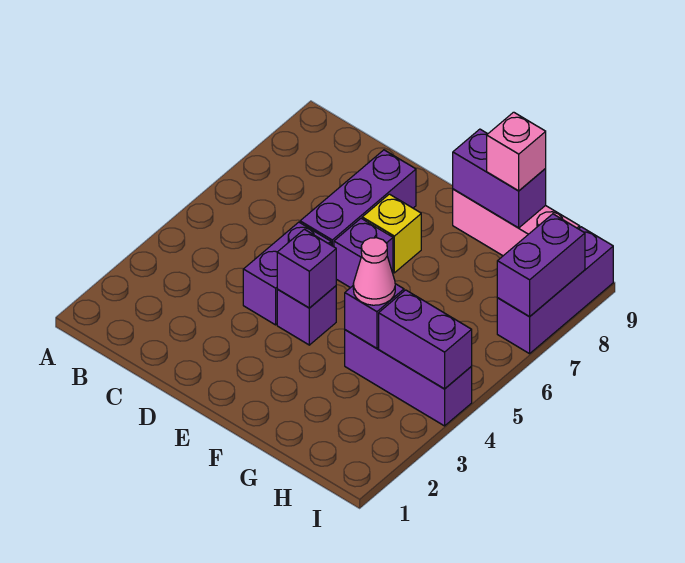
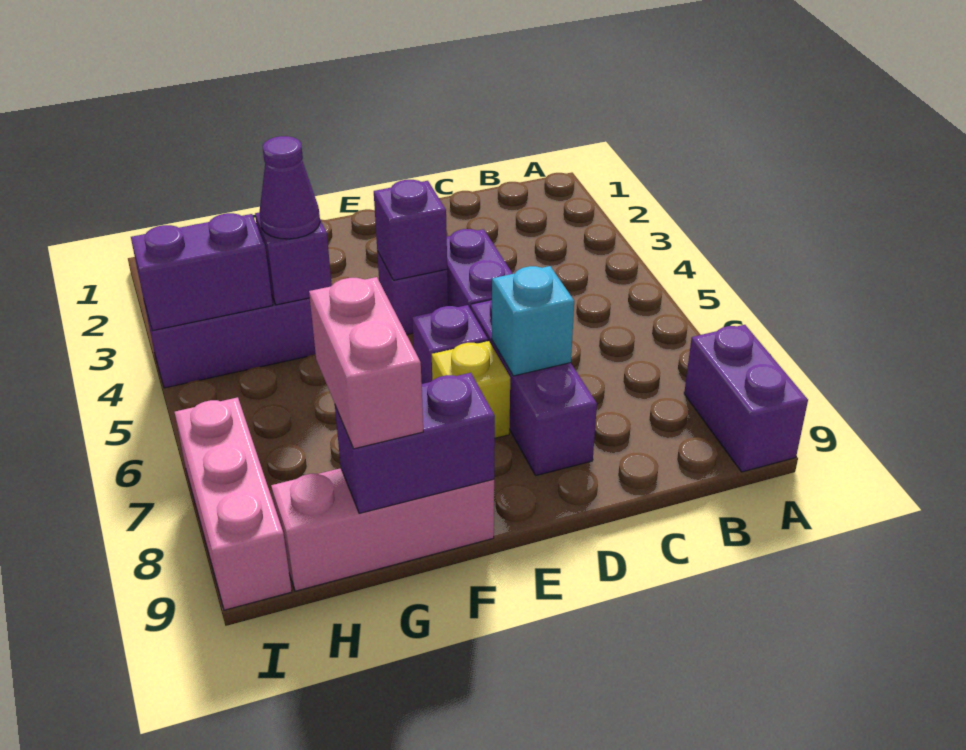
none -> cyan brick D7 level 2
pink cone G4 level 3 -> purple cone G4 level 3
pink brick G9 level 3 -> pink brick G8:G9 level 3
purple brick I7:I9 level 1 -> pink brick I7:I9 level 1
purple brick I7:I8 level 2 -> purple brick A8:A9 level 1

